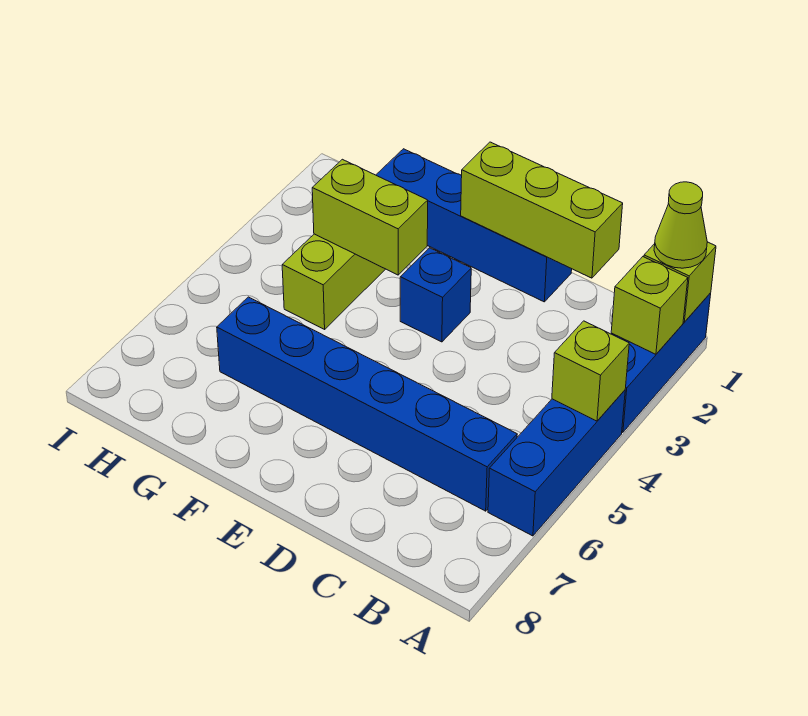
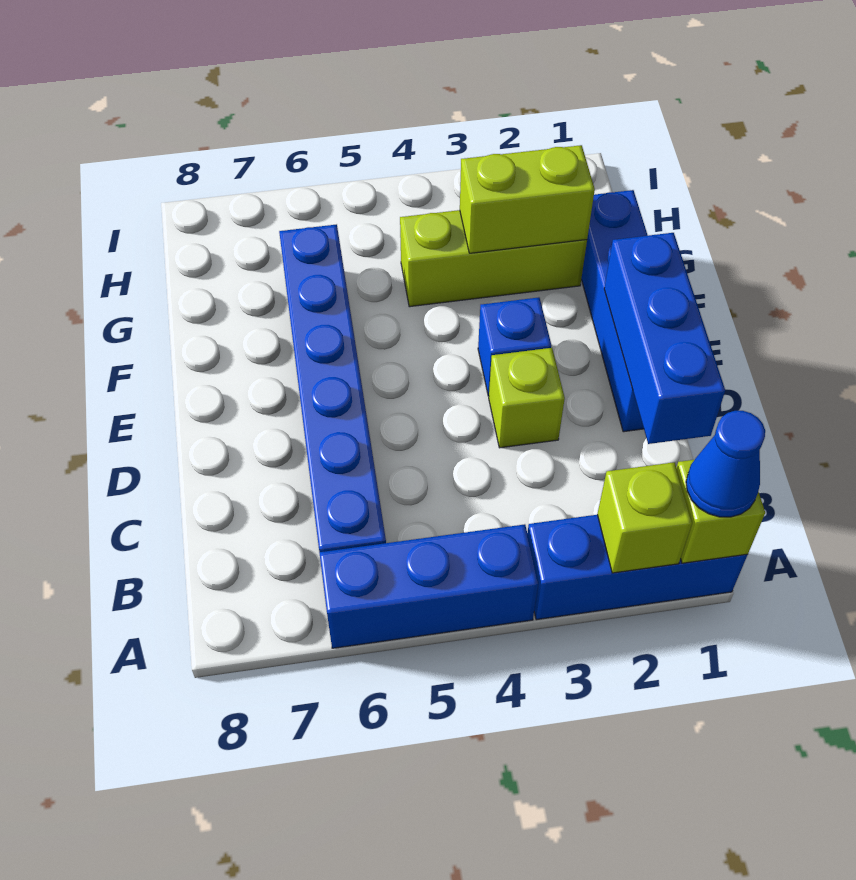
lime cone A1 level 3 -> blue cone A1 level 3
lime brick A4 level 2 -> lime brick D3 level 1
lime brick C1:E1 level 2 -> blue brick C1:E1 level 2
lime brick F3:G3 level 2 -> lime brick G2:G3 level 2

